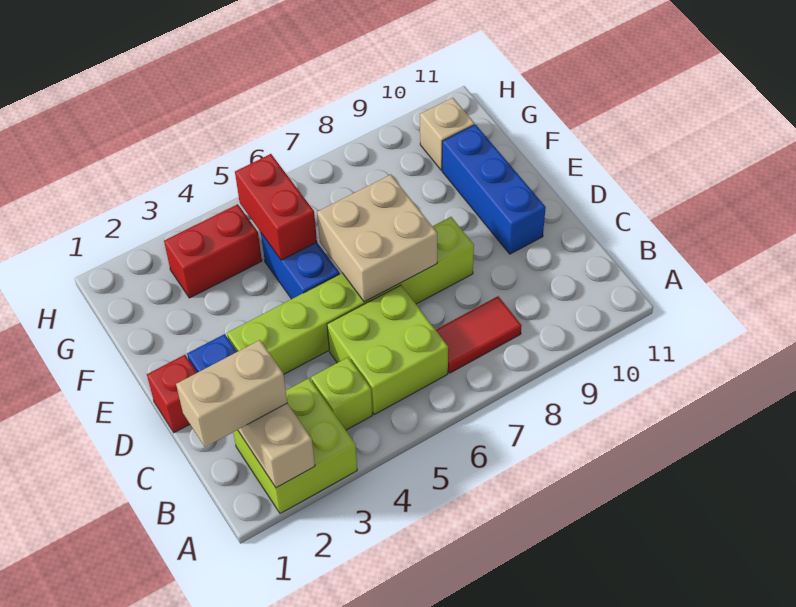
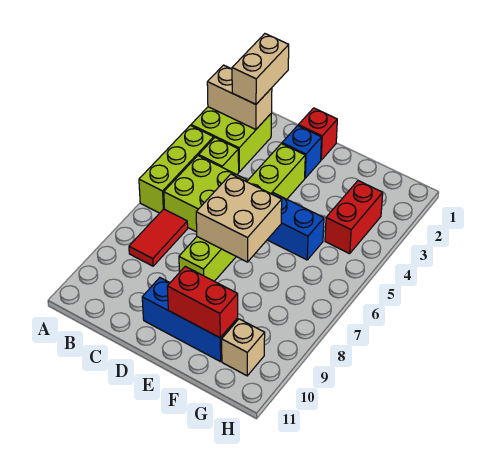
none -> lime brick A4:A6 level 1
red brick F5:G5 level 2 -> red brick E10:F10 level 2

